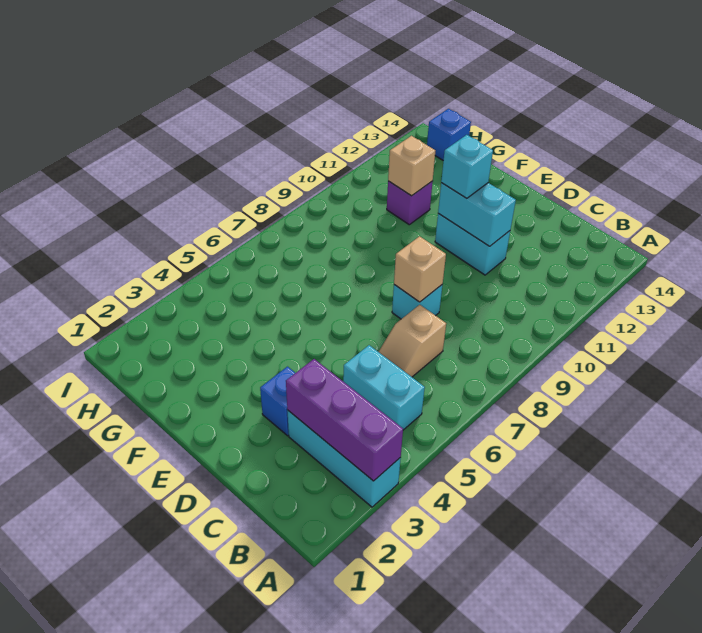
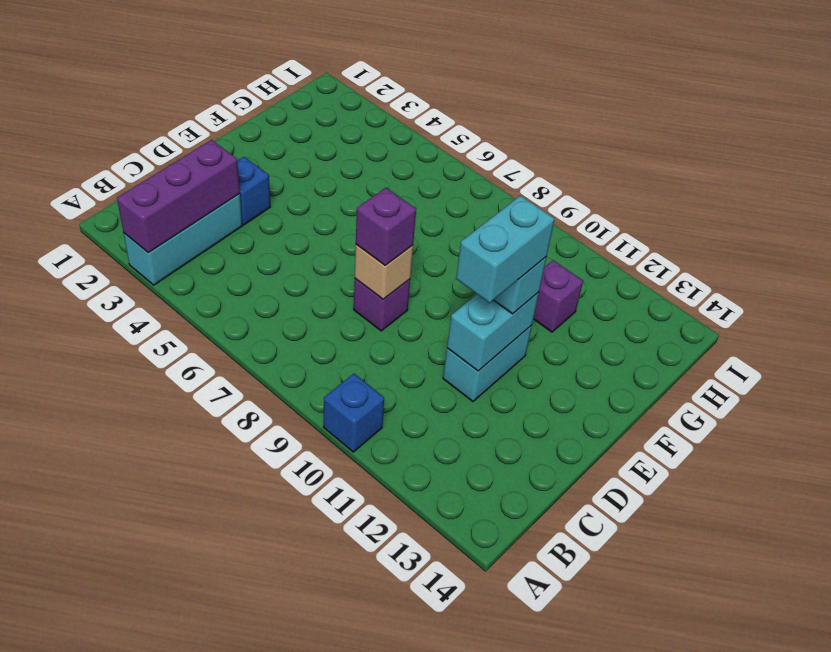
cyan brick B5:C5 level 1 -> cyan brick D11:E11 level 4
tan slope C6:C7 level 1 top 7 -> none
cyan brick D8 level 1 -> purple brick D8 level 1
none -> purple brick D8 level 3
tan brick G11 level 2 -> none
blue brick H14 level 1 -> blue brick A10 level 1

